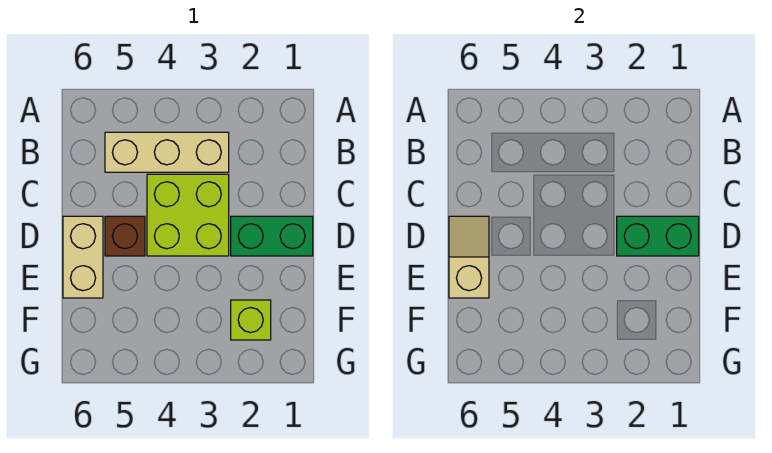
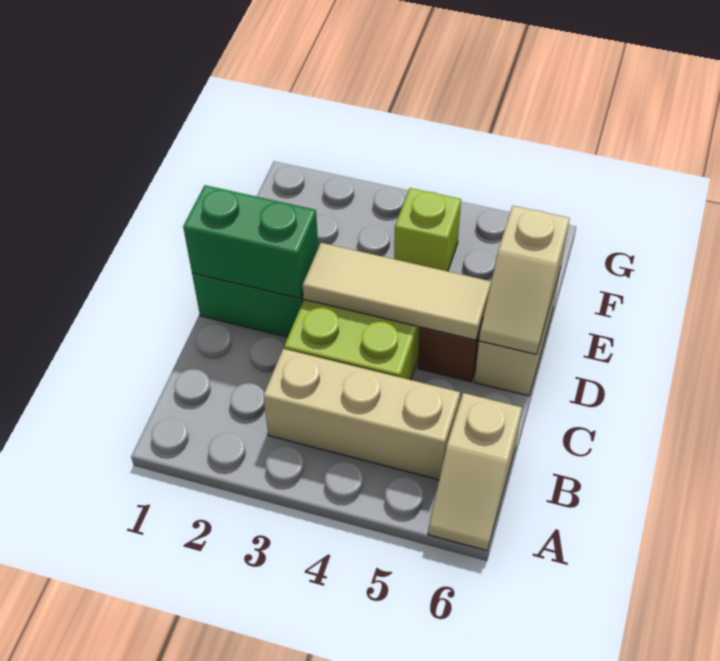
none -> tan slope A6:B6 level 1 top B
none -> tan tile D3:D5 level 2
lime brick F2 level 1 -> lime brick F4 level 1

